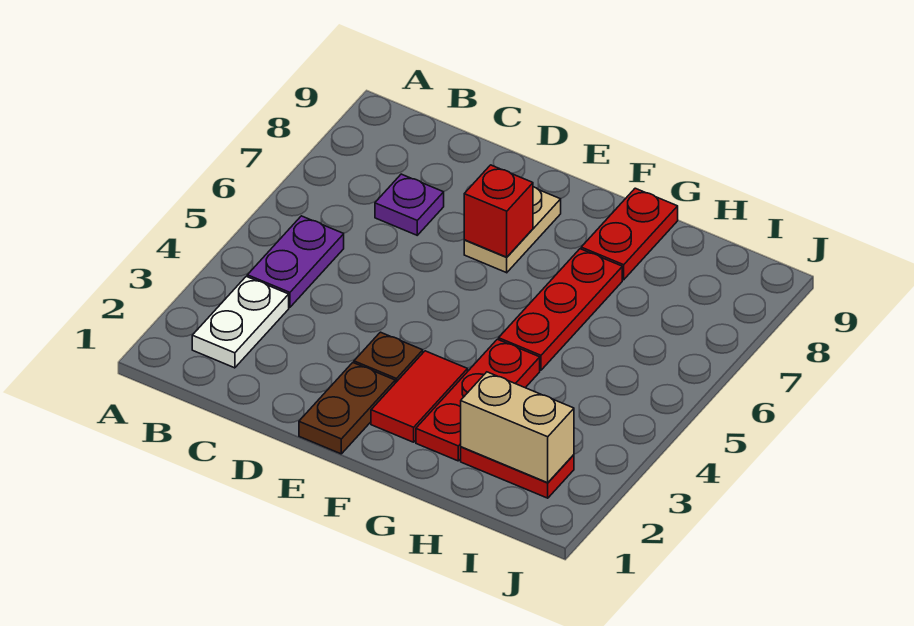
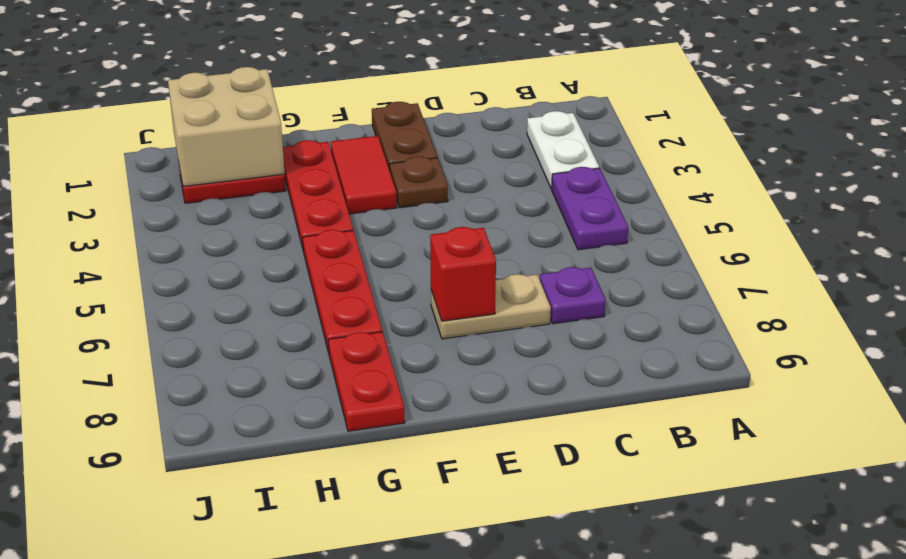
tan plate E7:E8 level 1 -> tan plate D7:E7 level 1
tan brick H2:I2 level 2 -> tan brick H1:I2 level 2

